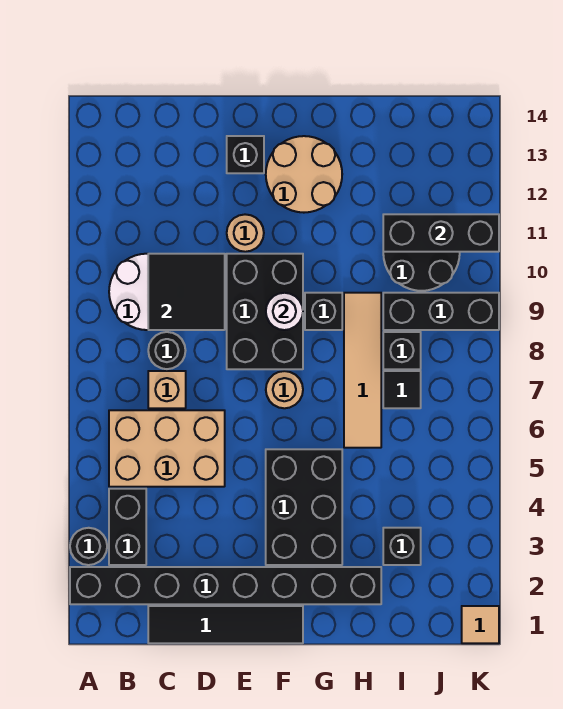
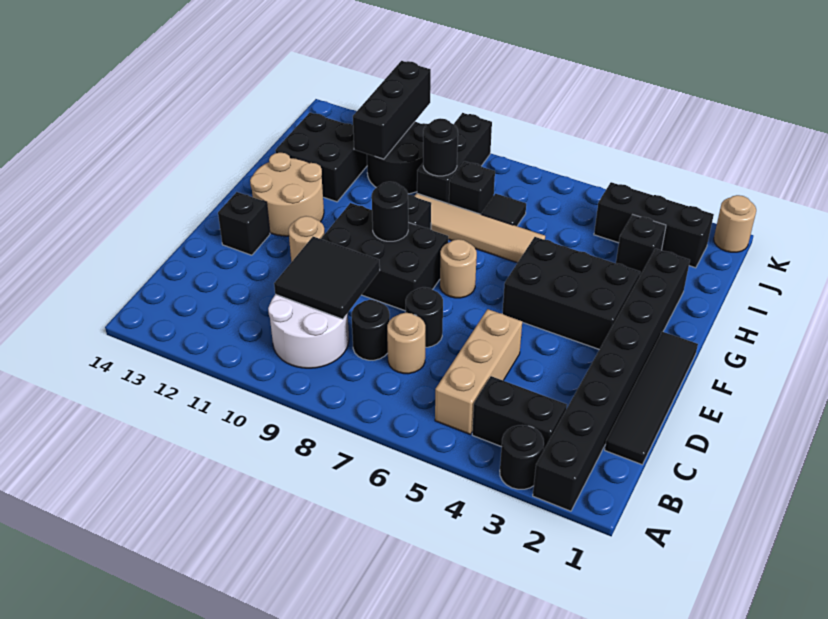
tan brick B5:D6 level 1 -> tan brick B5:D5 level 1
tan brick C7 level 1 -> tan round brick C7 level 1
none -> black round brick D7 level 1
white round brick F9 level 2 -> black round brick F9 level 2
none -> black brick H12:I13 level 1
none -> black round brick I9 level 2
none -> black brick J2:J4 level 1
tan tile K1 level 1 -> tan round brick K1 level 1

